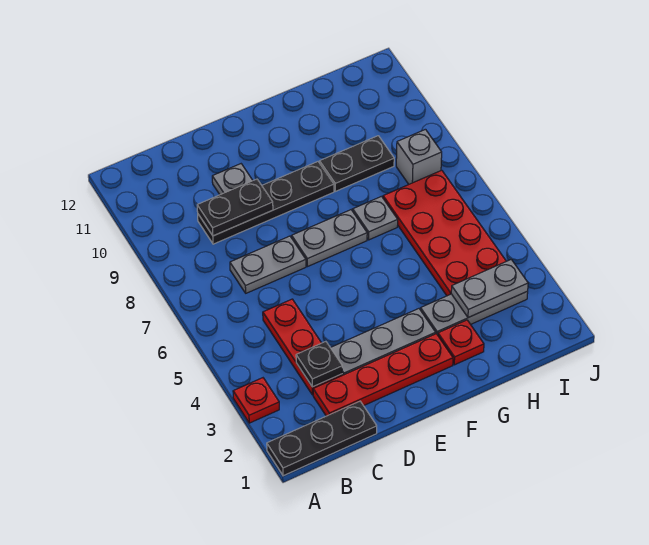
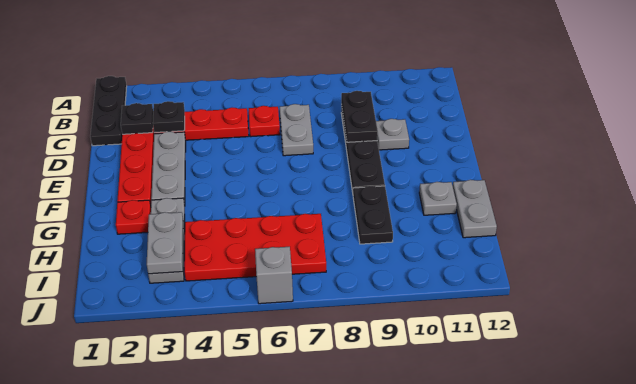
red plate A3 level 1 -> red plate C6 level 1
none -> black plate C2 level 2
grey plate E7:F7 level 1 -> grey plate G12:H12 level 1
grey plate G7 level 1 -> grey plate G11 level 1
grey brick I8 level 1 -> grey brick J6 level 1

